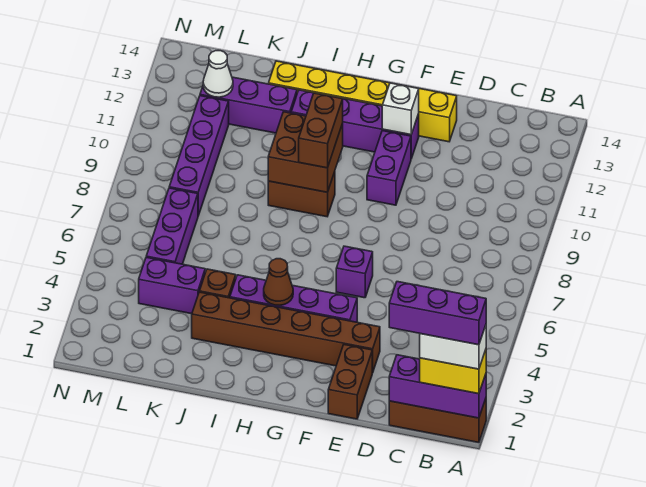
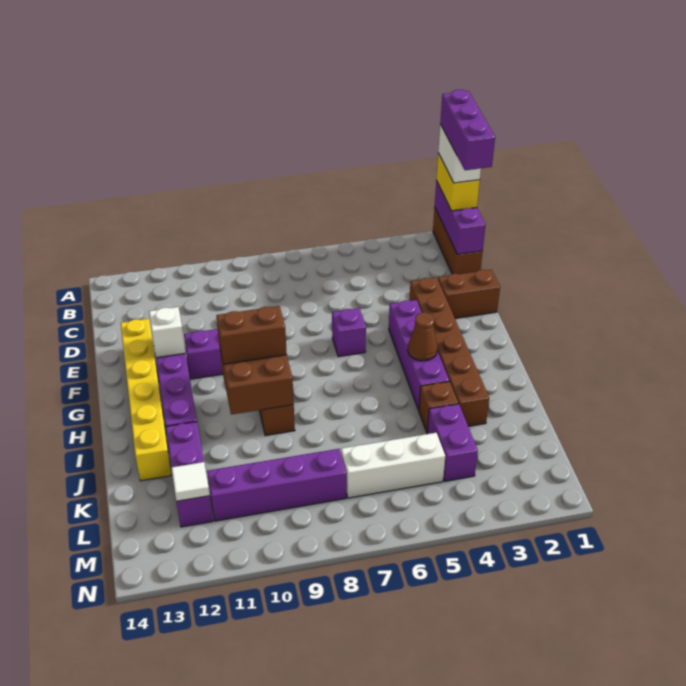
purple brick L5:L7 level 1 -> white brick L5:L7 level 1
white cone L12 level 2 -> white tile L12 level 2

